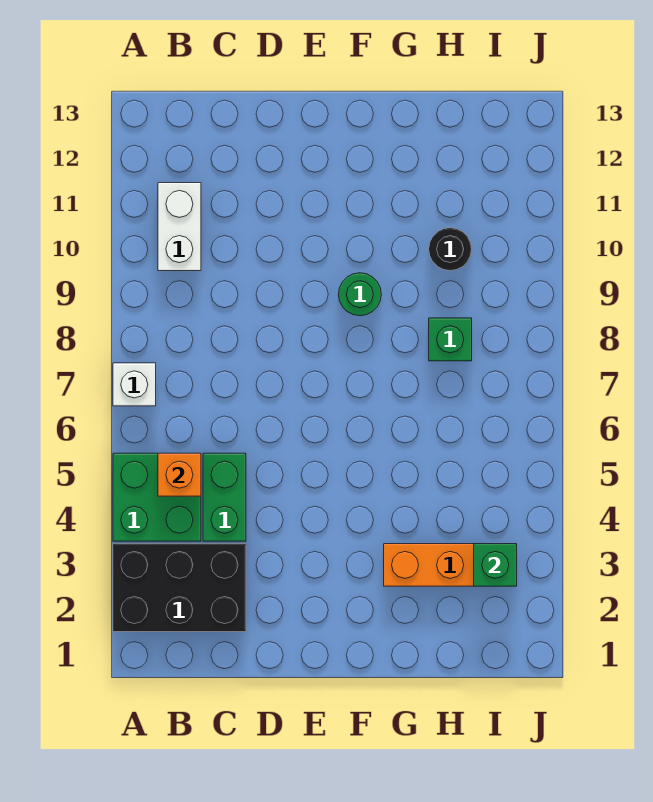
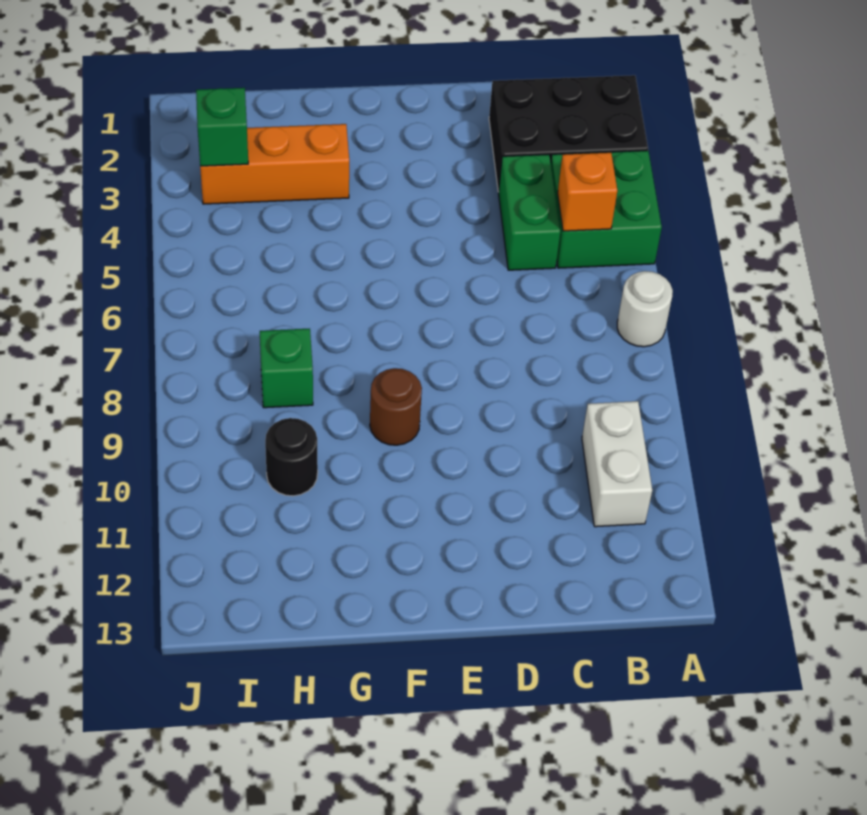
white brick A7 level 1 -> white round brick A7 level 1
green round brick F9 level 1 -> brown round brick F9 level 1

